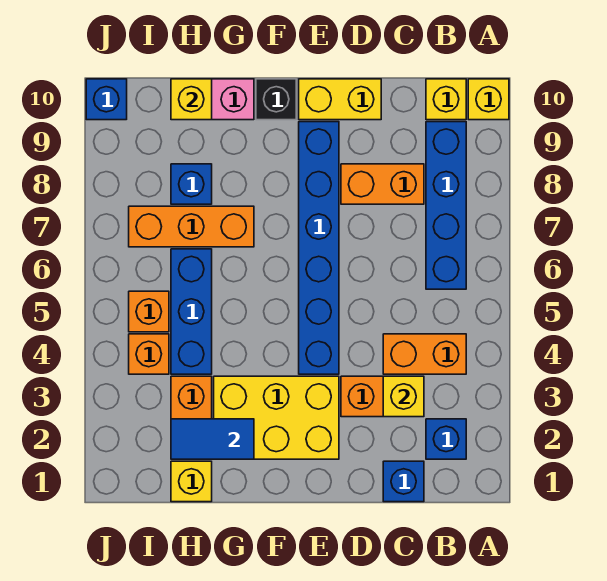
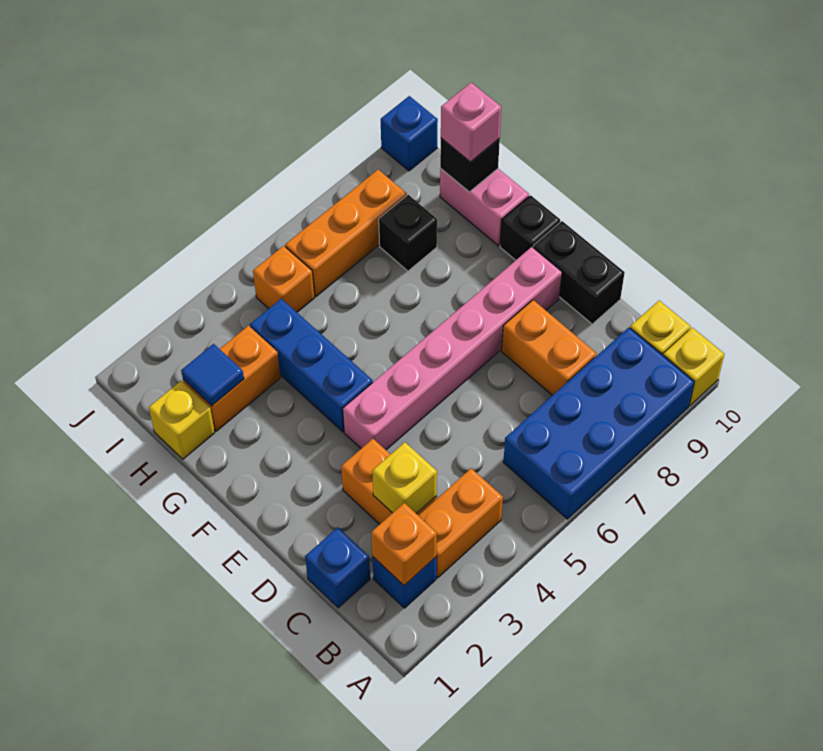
orange brick B4:C4 level 1 -> orange brick B3:B4 level 1
blue brick B6:B9 level 1 -> blue brick A6:B9 level 1
yellow brick D10:E10 level 1 -> black brick D10:E10 level 1
yellow brick E2:G3 level 1 -> none
blue brick E4:E9 level 1 -> pink brick E4:E9 level 1
blue tile G2:H2 level 2 -> blue tile H2 level 2
orange brick G7:I7 level 1 -> orange brick I6:I8 level 1
blue brick H4:H6 level 1 -> blue brick F4:H4 level 1
blue brick H8 level 1 -> black brick H8 level 1
yellow brick H10 level 2 -> black brick H10 level 2
none -> pink brick H10 level 3
orange brick I4 level 1 -> orange brick B2 level 2

